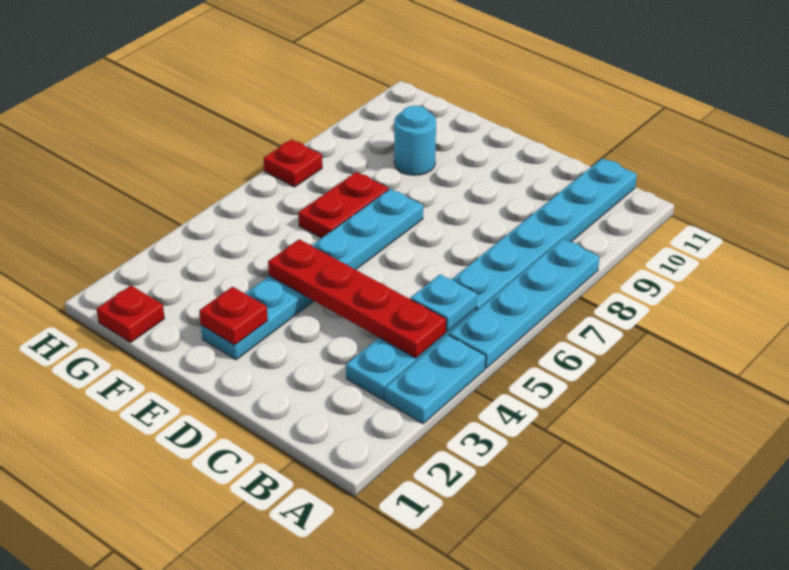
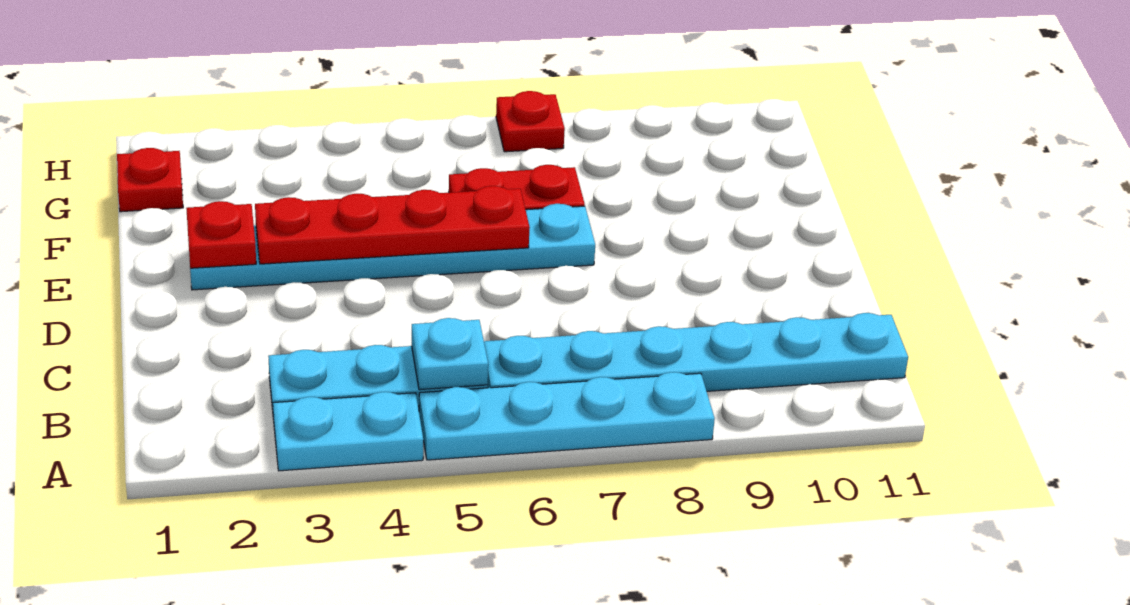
red plate B4:E4 level 2 -> red plate E3:E6 level 2
cyan round brick F9 level 1 -> none

